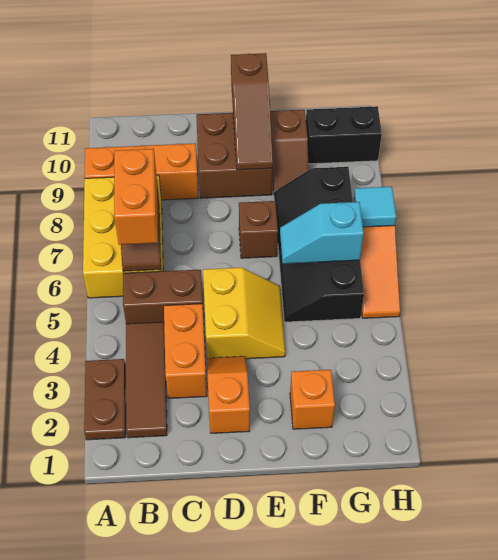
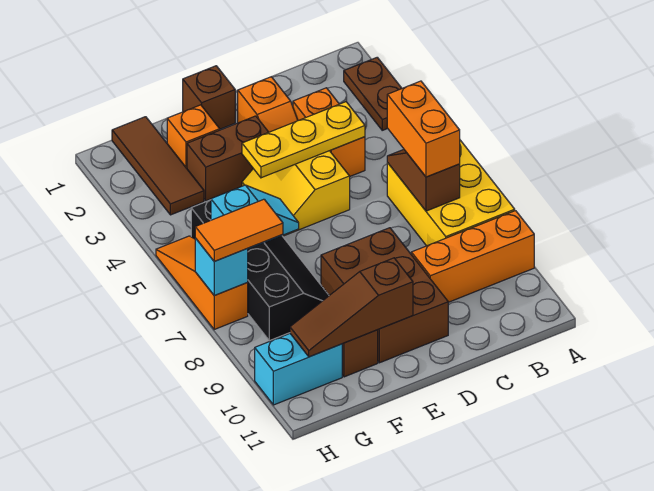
brown tile B2:B4 level 1 -> brown tile G1:G3 level 1
brown brick B5:C5 level 1 -> brown brick E3:F3 level 1
none -> yellow plate C4:E4 level 2
brown brick D9:E10 level 1 -> brown brick D8:E10 level 1
brown brick E7 level 1 -> brown brick E1 level 1
brown slope E9:E11 level 2 top 11 -> brown slope E10:G10 level 2 top E
none -> orange tile G7:H7 level 3
black brick G10:H10 level 1 -> cyan brick G10:H10 level 1
cyan tile H7 level 2 -> cyan brick H7 level 2

